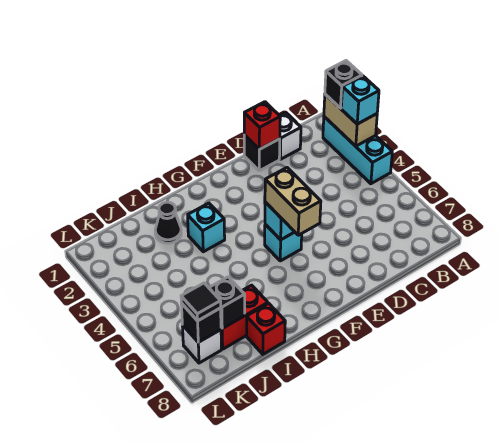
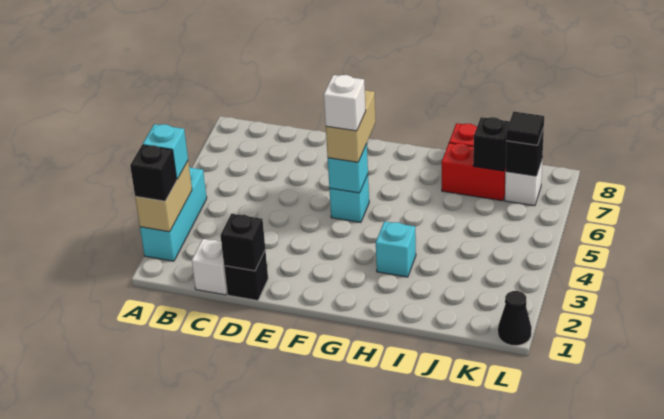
red brick D1 level 2 -> black brick D1 level 2
none -> white brick F5 level 4
black cone I2 level 1 -> black cone L1 level 1

